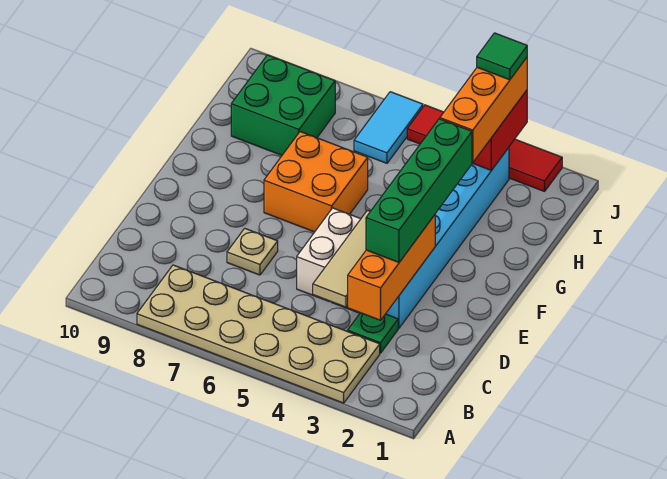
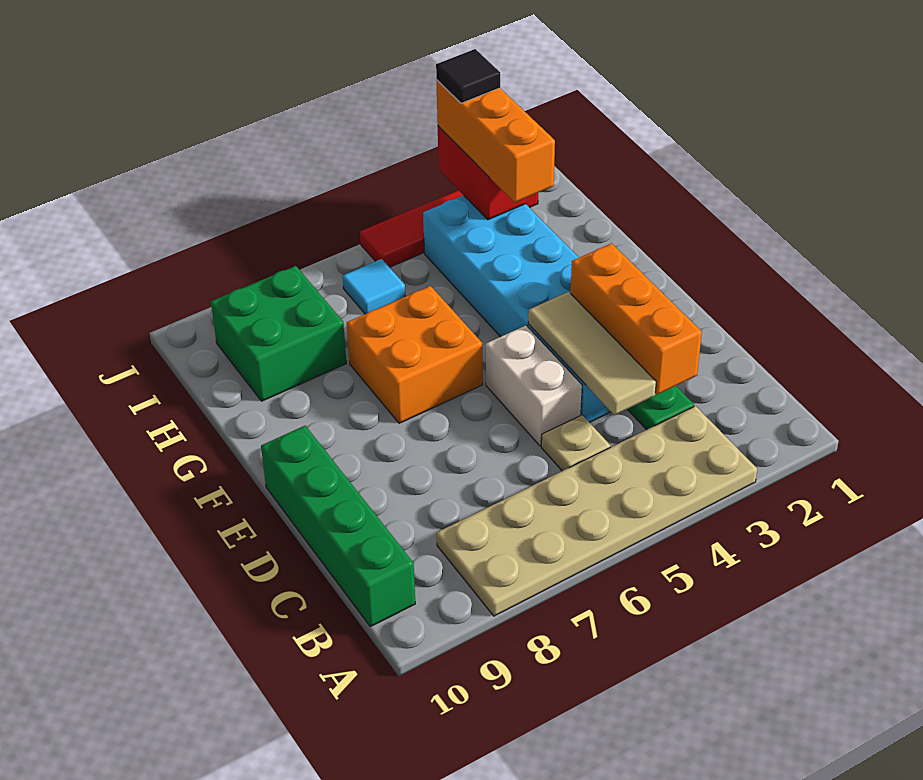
green brick D3:G3 level 3 -> green brick B10:E10 level 1
tan plate D7 level 1 -> tan plate C5 level 1
cyan tile I6:J6 level 1 -> cyan tile I6 level 1
green tile J3 level 4 -> black tile J3 level 4

